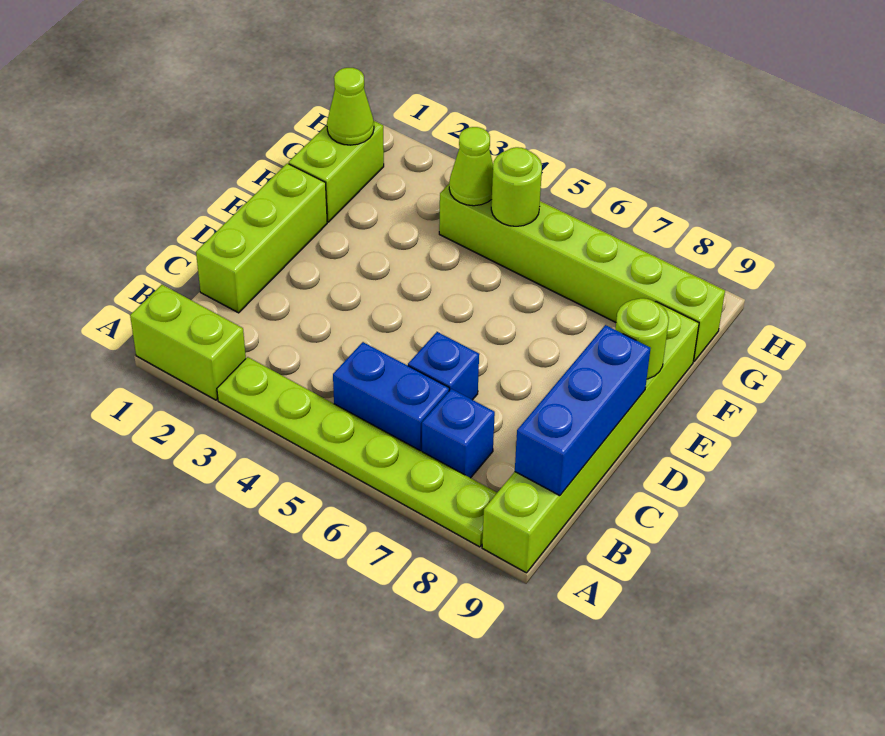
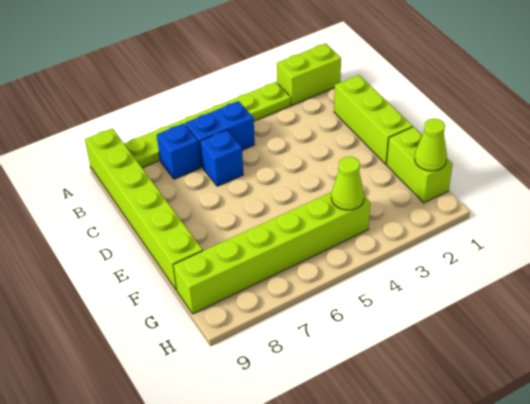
blue brick B9:D9 level 2 -> none
lime round brick E9 level 2 -> none
lime round brick G5 level 2 -> none

